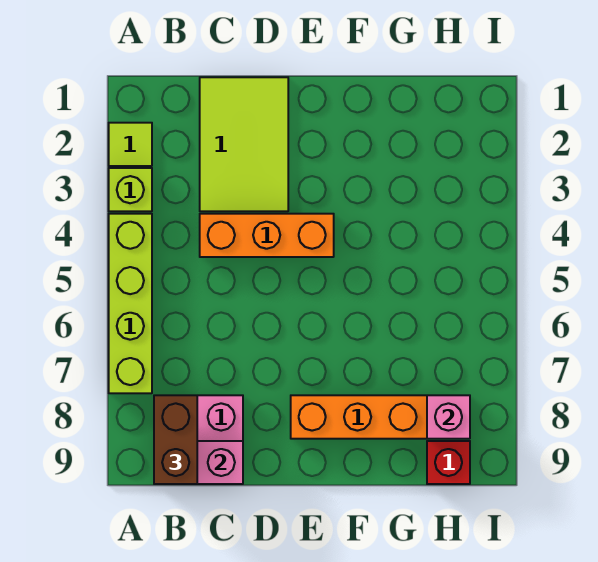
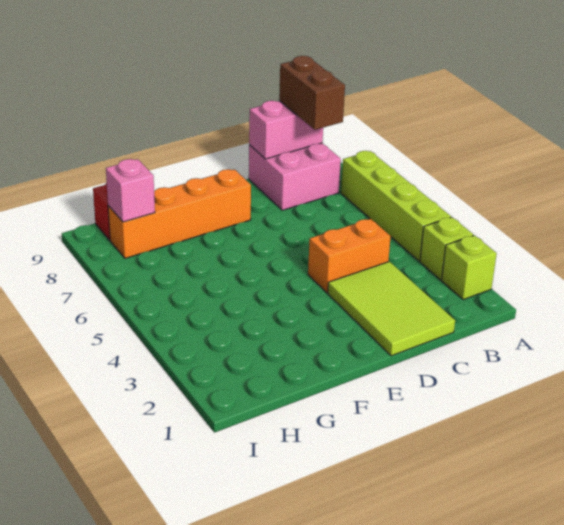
lime tile A2 level 1 -> lime brick A2 level 1
orange brick C4:E4 level 1 -> orange brick C4:D4 level 1

